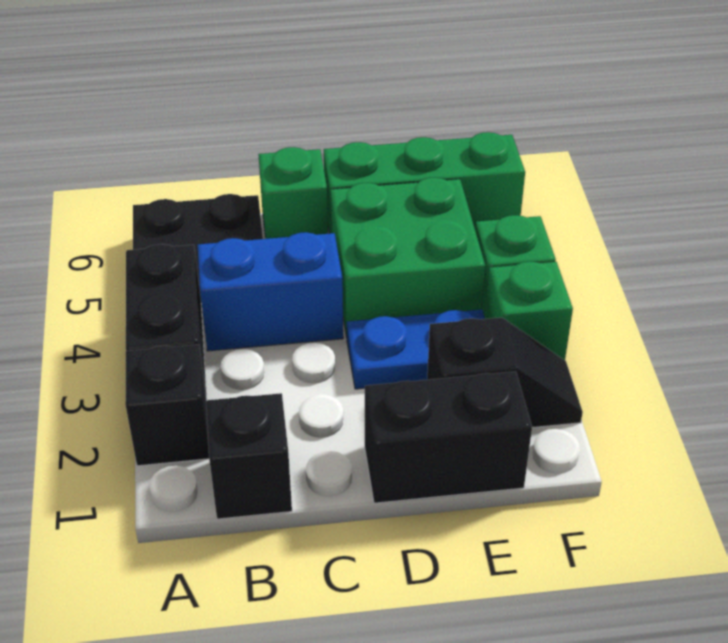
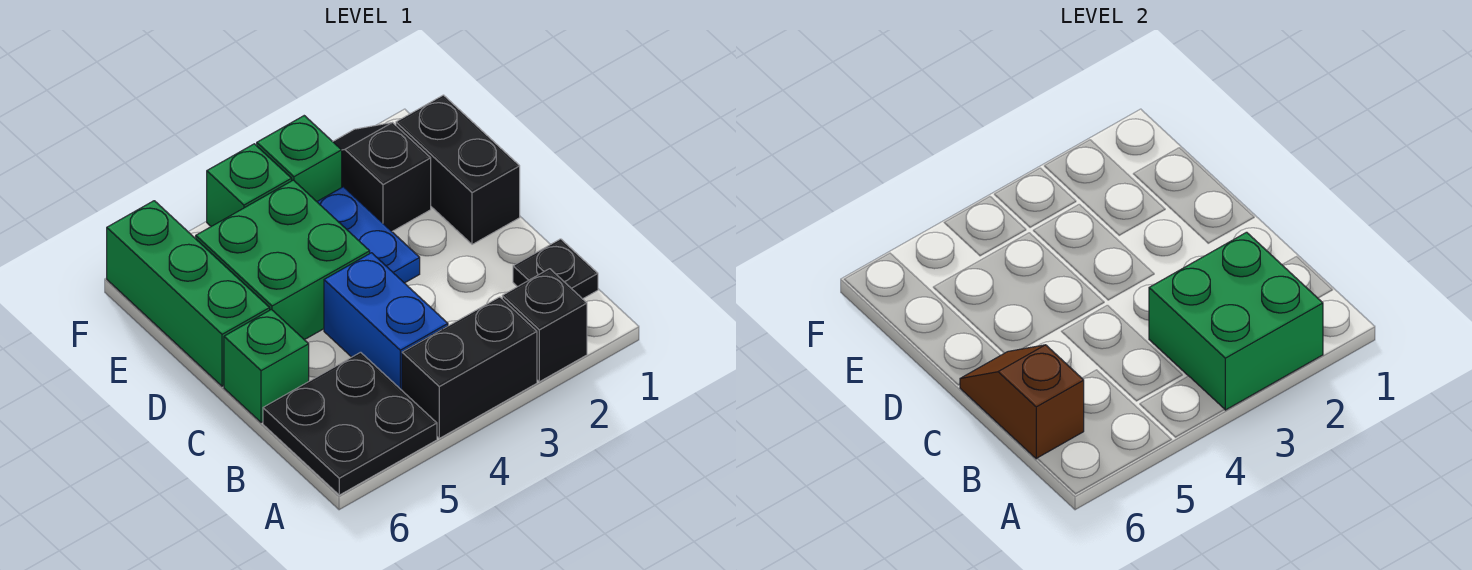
none -> green brick A2:B3 level 2
black brick B1 level 1 -> black plate B1 level 1
none -> brown slope B6:C6 level 2 top B

